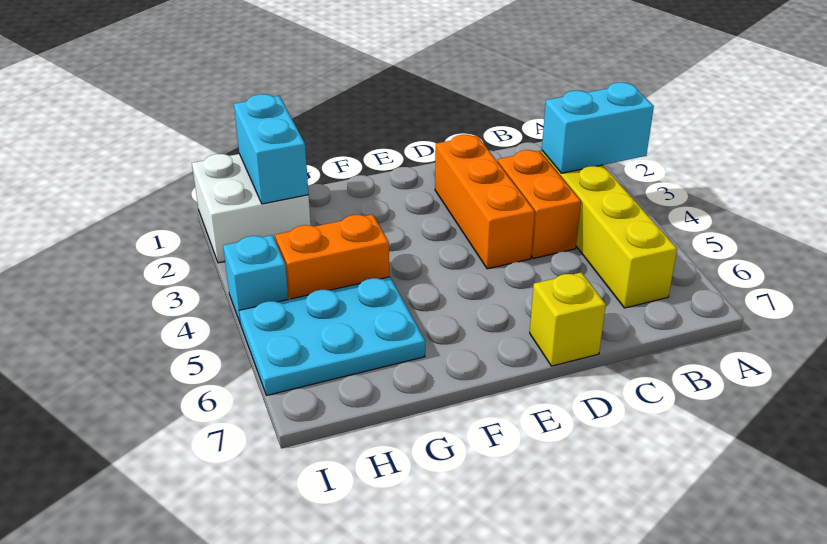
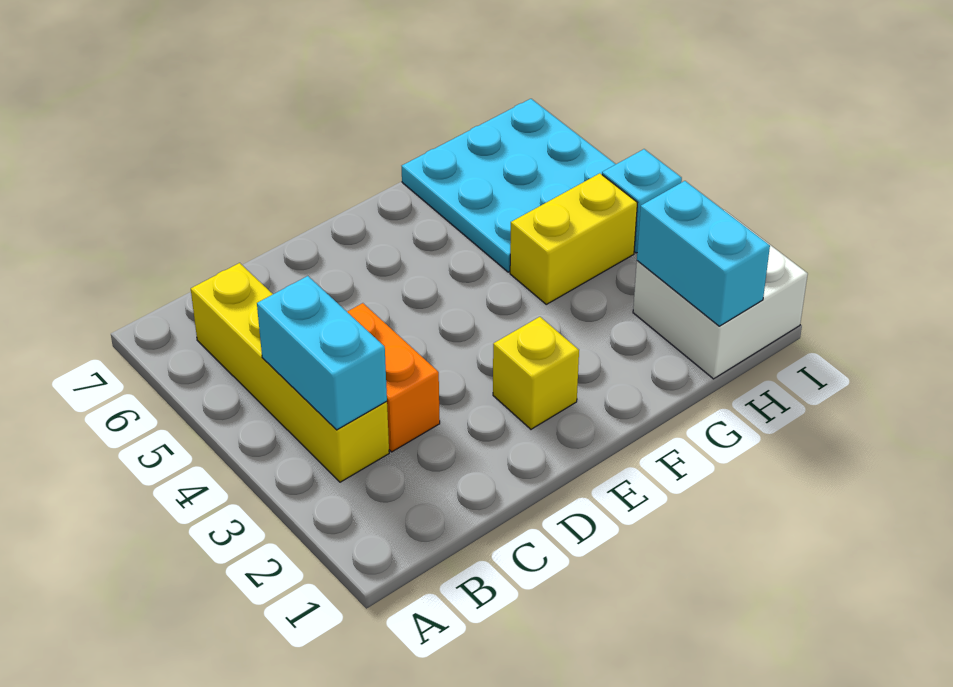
cyan brick A3:B3 level 2 -> cyan brick B3:B4 level 2
orange brick D2:D4 level 1 -> none
yellow brick D7 level 1 -> yellow brick E2 level 1
orange brick G4:H4 level 1 -> yellow brick G4:H4 level 1
cyan plate G5:I6 level 1 -> cyan plate G5:I7 level 1

